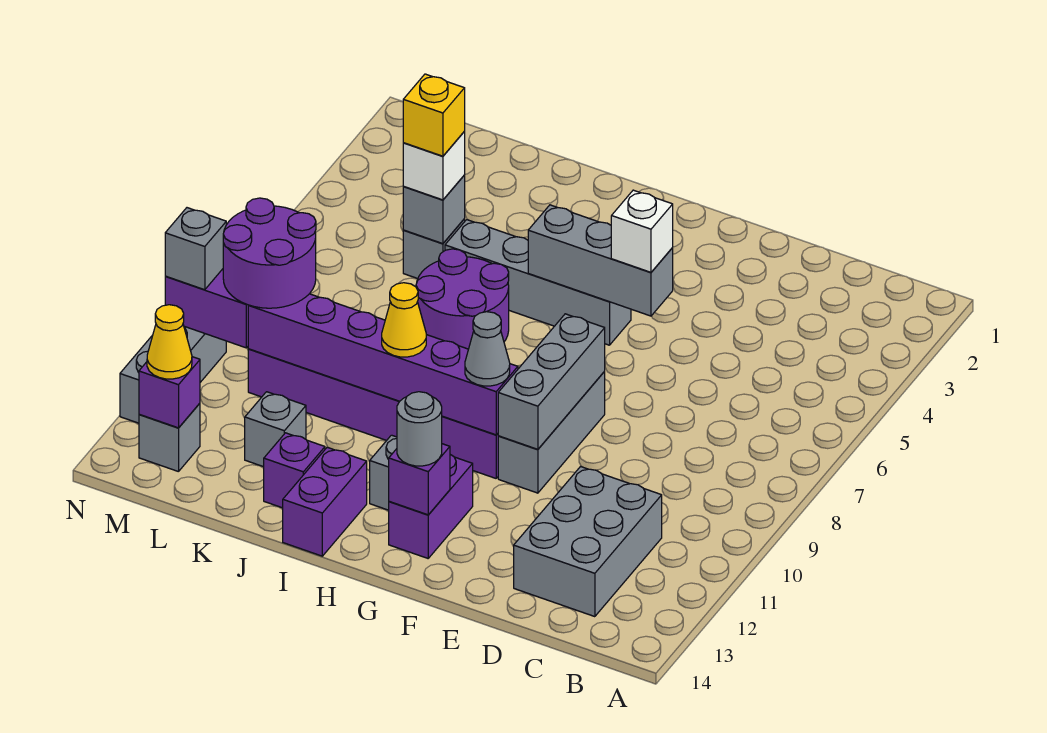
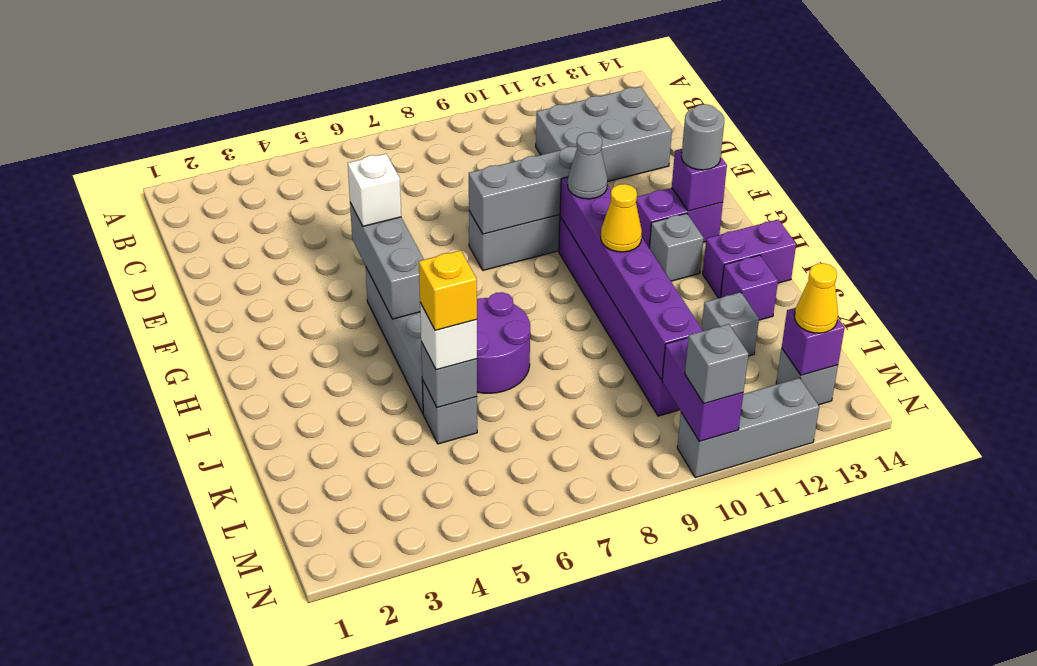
purple round brick L9:M10 level 3 -> none

